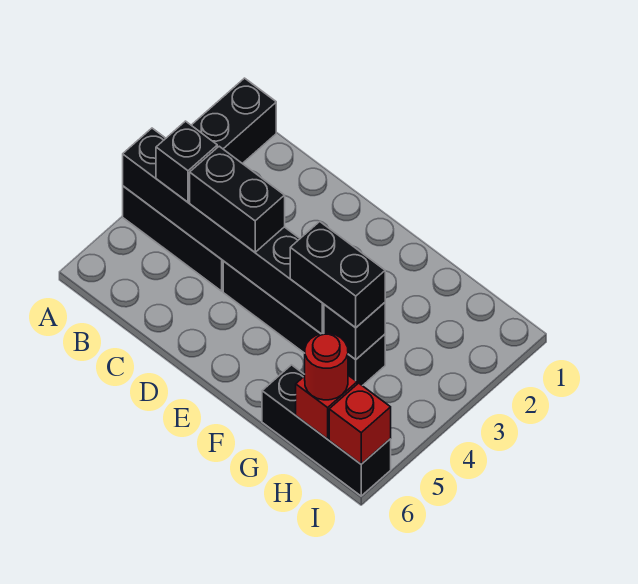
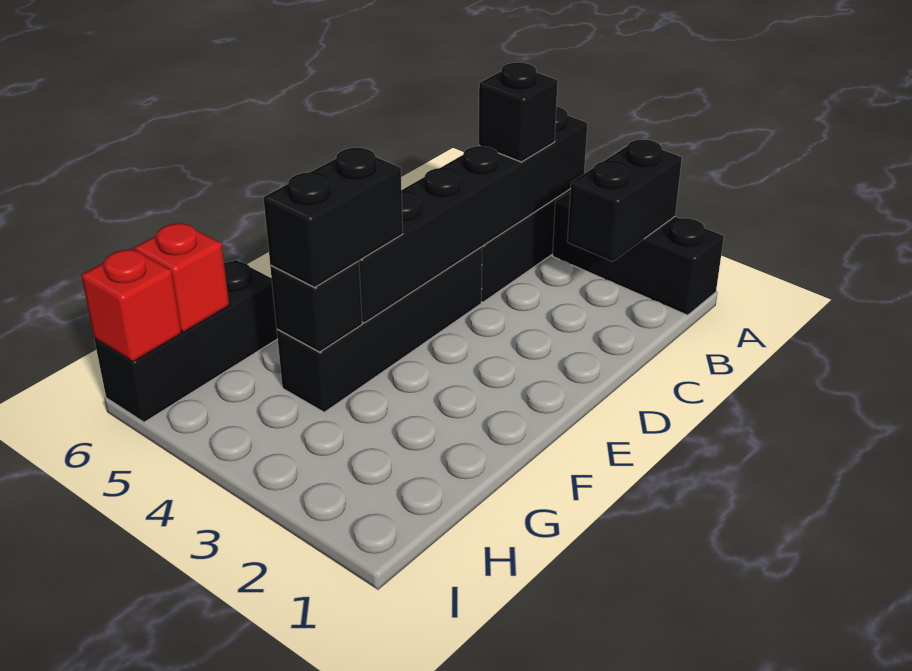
black brick C4:D4 level 3 -> black brick A2:B2 level 2
red round brick H6 level 3 -> none

